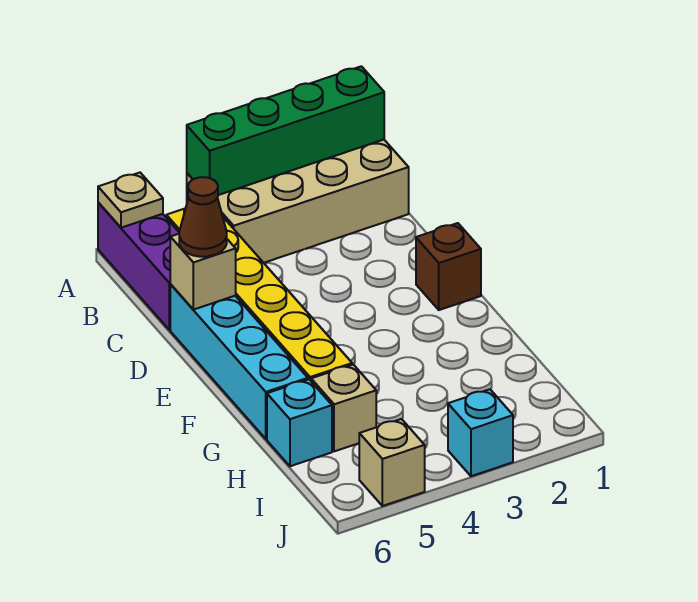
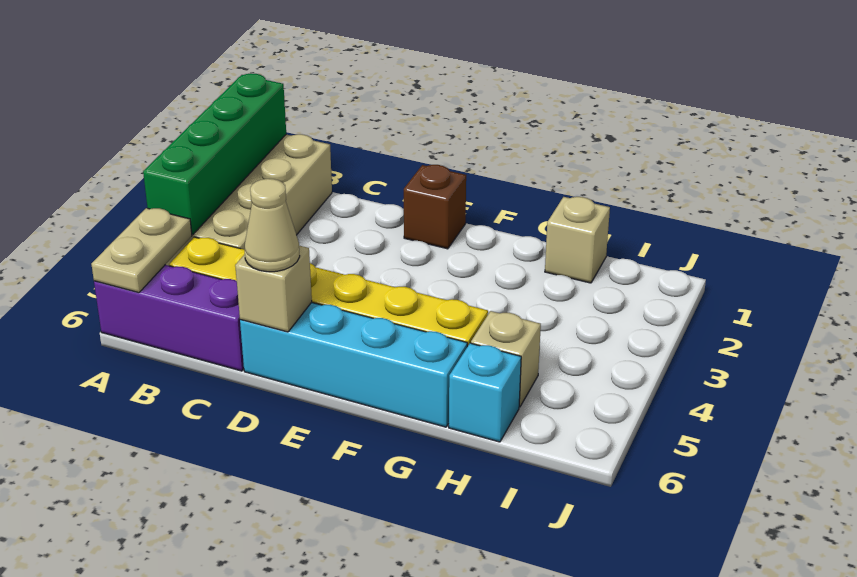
tan plate A6 level 2 -> tan plate A5:A6 level 2
brown cone D6 level 3 -> tan cone D6 level 3
cyan brick J3 level 1 -> none
tan brick J5 level 1 -> tan brick H1 level 1

